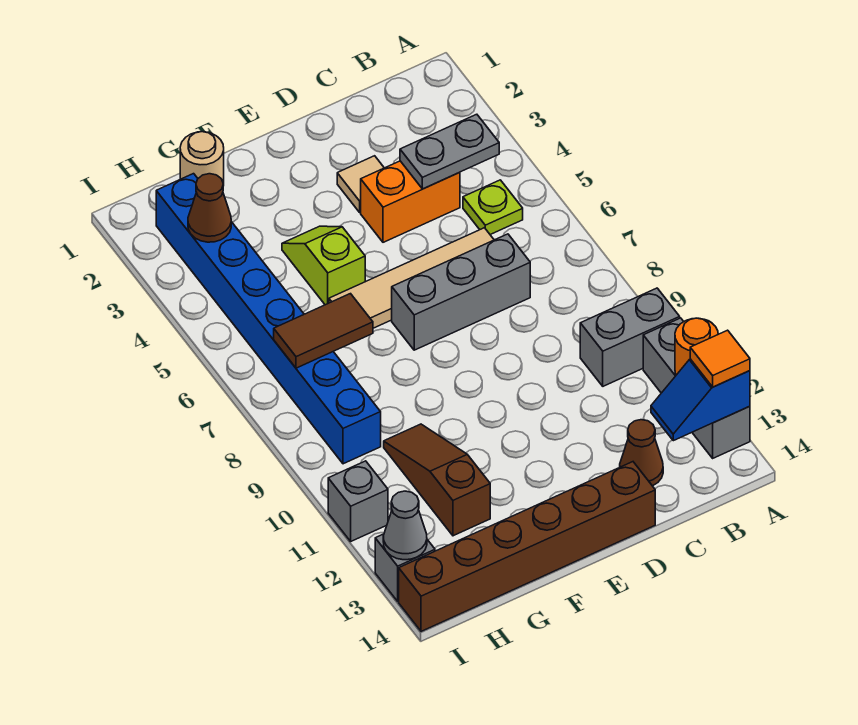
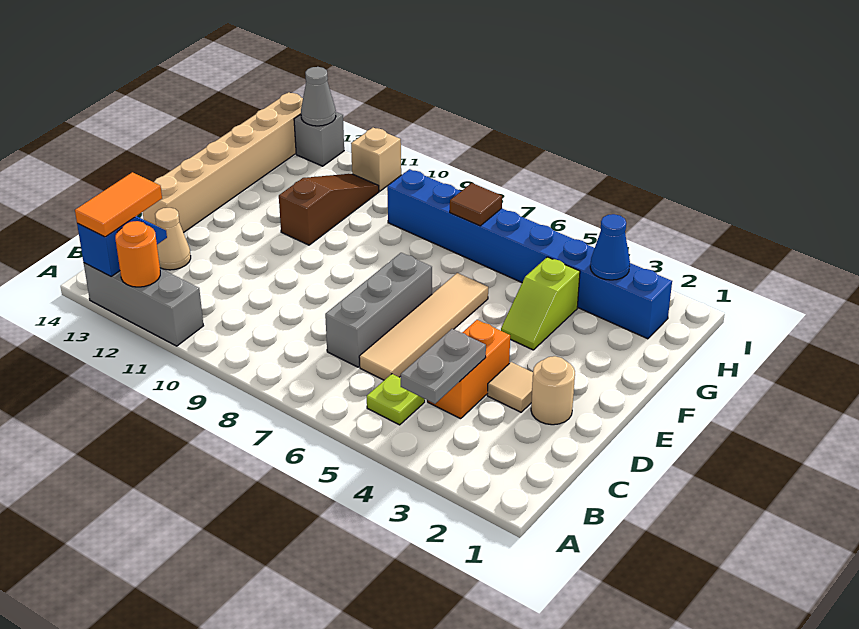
grey brick A10:B10 level 1 -> none
orange tile A13 level 3 -> orange tile A13:B13 level 3
brown cone C13 level 1 -> tan cone C13 level 1
brown brick D14:I14 level 1 -> tan brick D14:I14 level 1
lime slope F4:F5 level 1 top 5 -> lime slope F4:G4 level 1 top G
tan round brick G1 level 1 -> tan round brick D2 level 1
brown tile G7:H7 level 2 -> brown tile H7 level 2
brown slope G10:G12 level 1 top 12 -> brown slope F11:H11 level 1 top F
brown cone H3 level 2 -> blue cone H3 level 2
grey brick I11 level 1 -> tan brick I11 level 1

